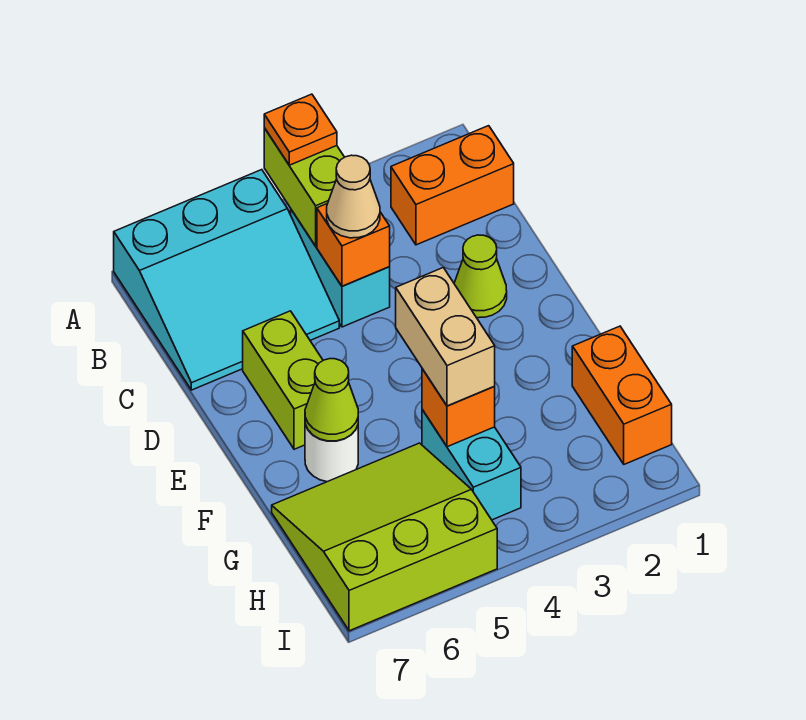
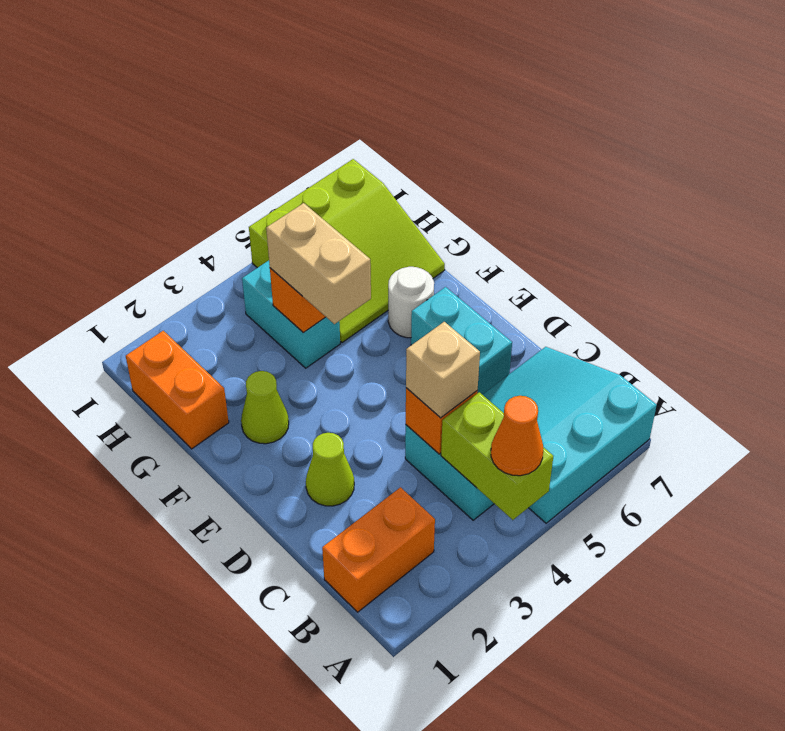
orange plate A4 level 3 -> orange cone A4 level 3
tan cone C4 level 3 -> tan brick C4 level 3
lime brick D6:E6 level 1 -> cyan brick D6:E6 level 1
lime cone F6 level 2 -> lime cone F2 level 1

